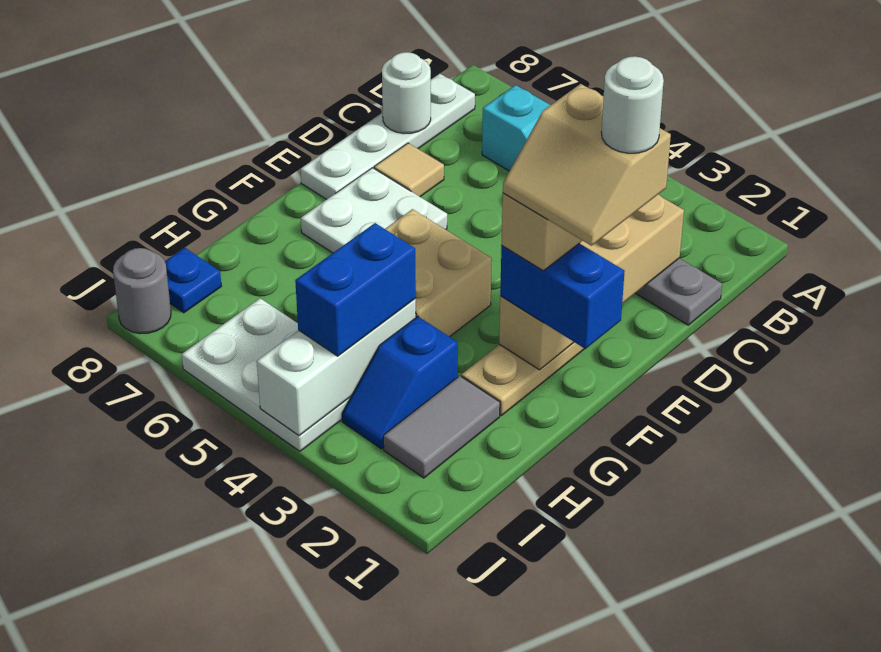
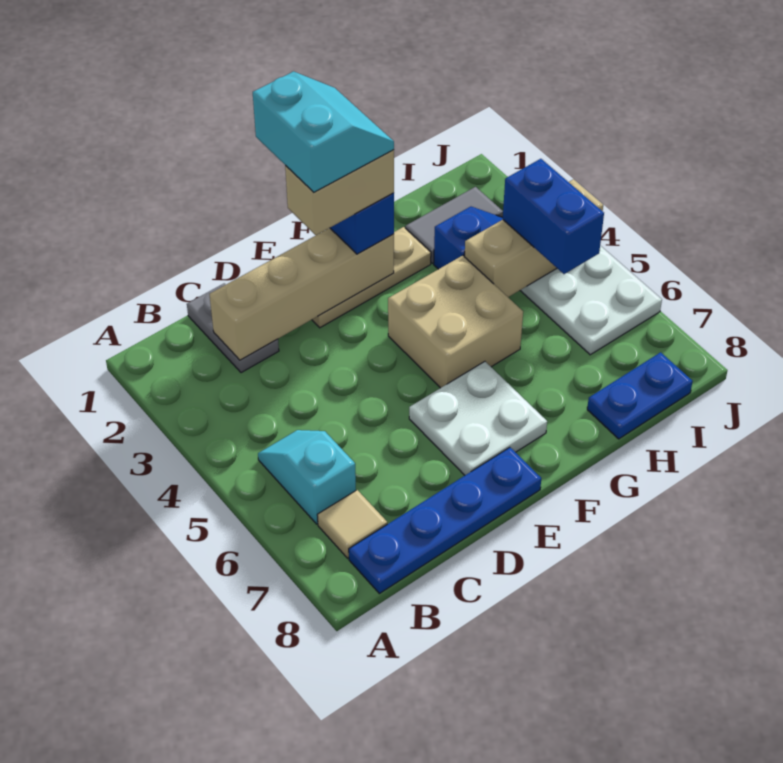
white plate B8:E8 level 1 -> blue plate B8:E8 level 1
white round brick C8 level 2 -> none
tan tile D7 level 1 -> tan tile B7 level 1
tan slope E1:F2 level 5 top E -> cyan slope E1:F2 level 5 top E
white round brick E1 level 6 -> none
white brick H4:J4 level 2 -> tan brick H4:J4 level 2
blue brick H4:I4 level 3 -> blue brick I4:I5 level 3
blue plate I8 level 1 -> blue plate H8:I8 level 1
grey round brick J8 level 1 -> none

